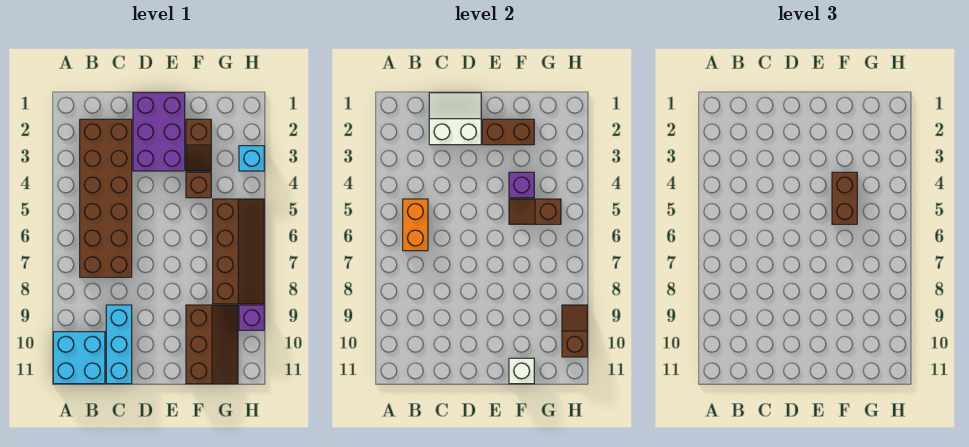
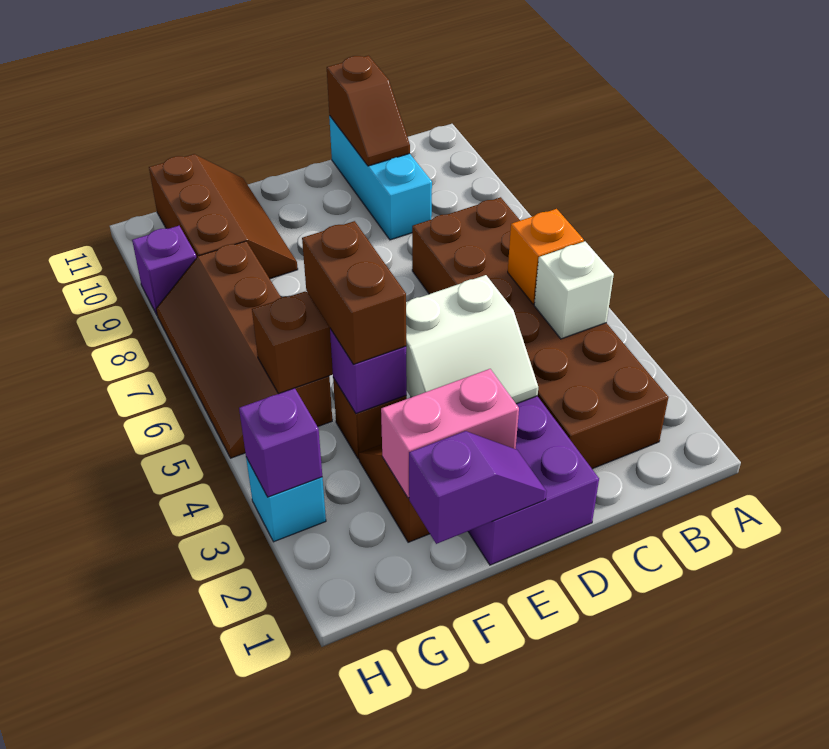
cyan brick A10:B11 level 1 -> none
orange brick B5:B6 level 2 -> orange brick B5 level 2
white slope C1:D2 level 2 top 2 -> white slope D3:E4 level 2 top 4
none -> purple slope E1:F1 level 2 top F
brown brick E2:F2 level 2 -> pink brick E2:F2 level 2
brown slope F9:G11 level 1 top F -> brown slope F9:G11 level 1 top G
white brick F11 level 2 -> white brick B4 level 2
none -> purple brick H3 level 2
brown slope H9:H10 level 2 top 10 -> brown slope C10:C11 level 2 top 11

